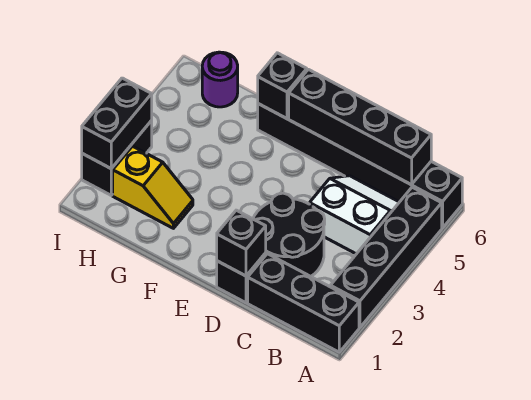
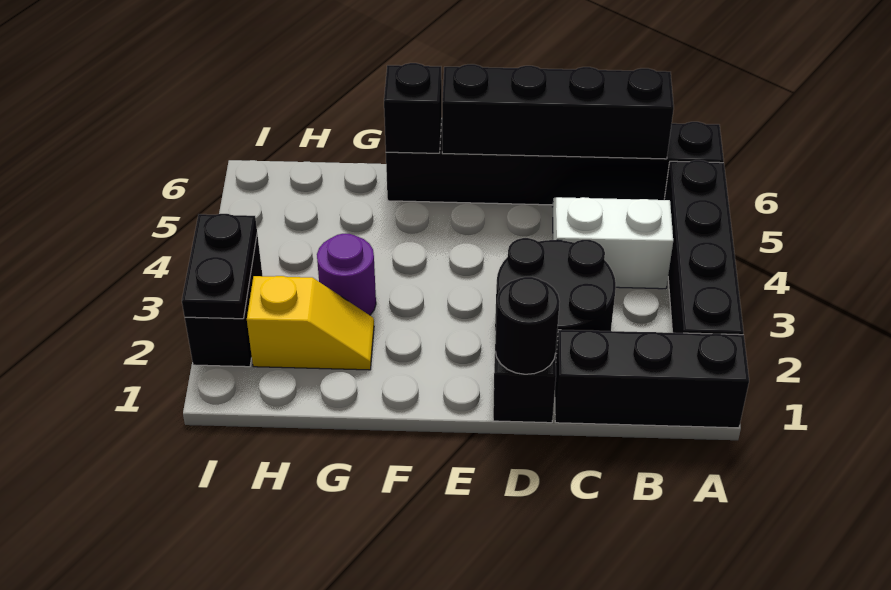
black brick D1 level 2 -> black round brick D1 level 2
purple round brick H6 level 1 -> purple round brick G3 level 1
black brick I2:I3 level 2 -> black plate I2:I3 level 2

